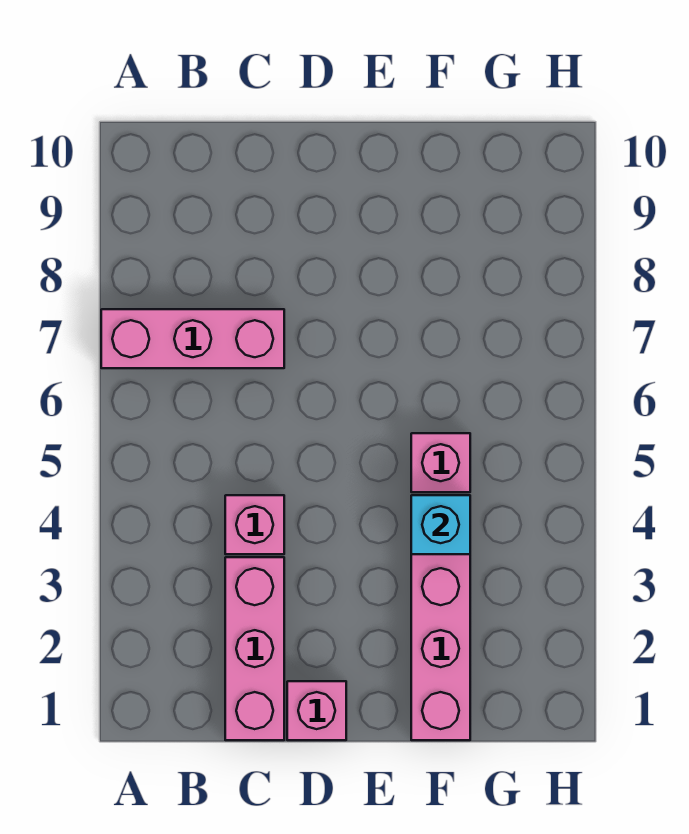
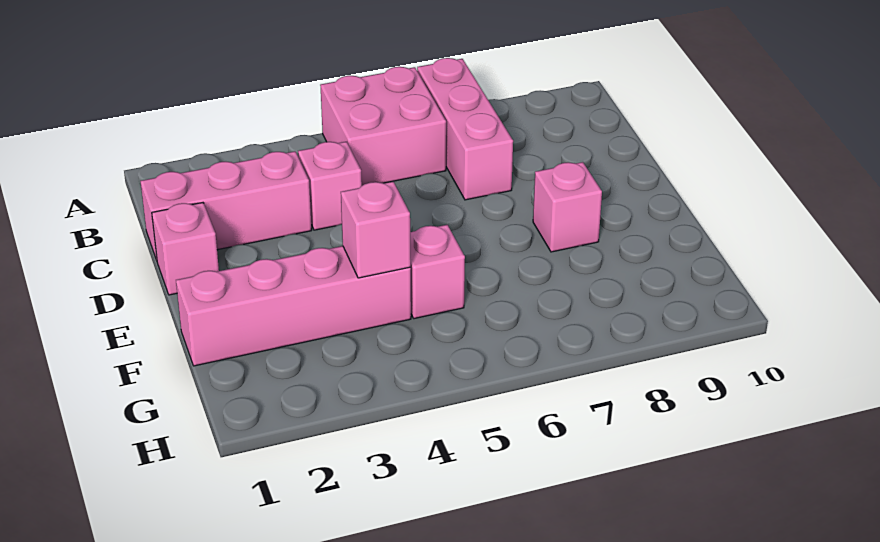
none -> pink brick A5:B6 level 1
none -> pink brick E8 level 1
cyan brick F4 level 2 -> pink brick F4 level 2

